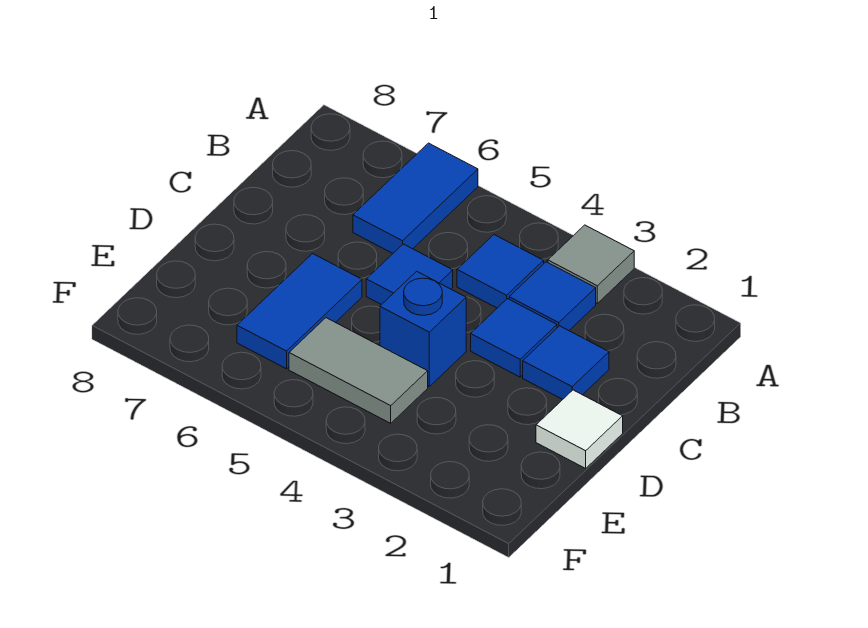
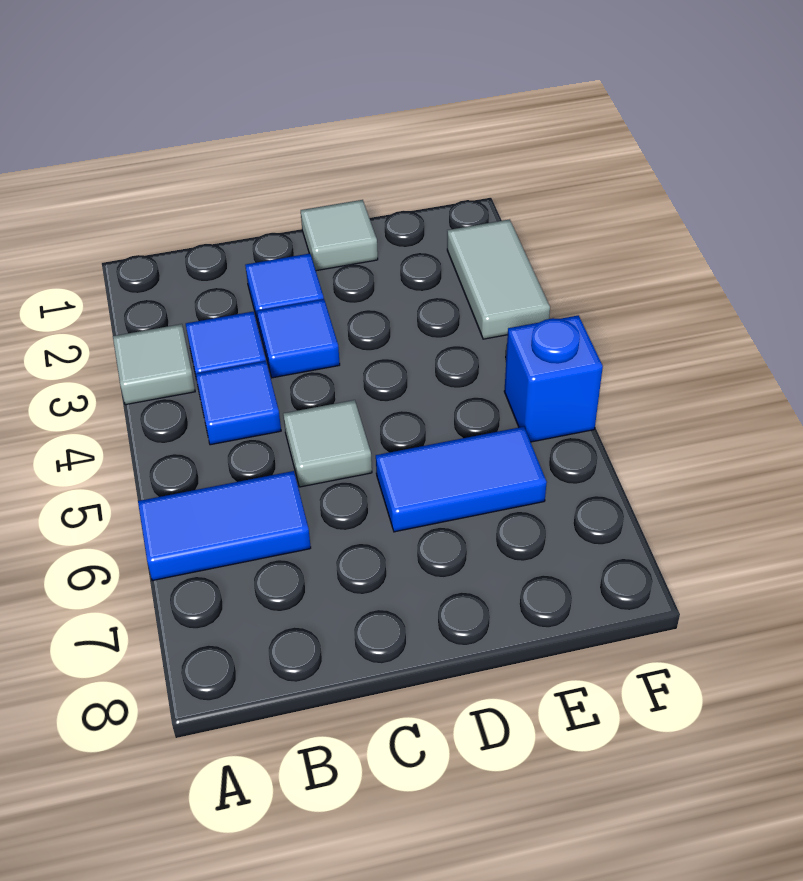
blue tile C5 level 1 -> grey tile C5 level 1
white tile D1 level 1 -> grey tile D1 level 1
blue brick D4 level 1 -> blue brick F5 level 1
grey tile E4:E5 level 1 -> grey tile F2:F3 level 1

